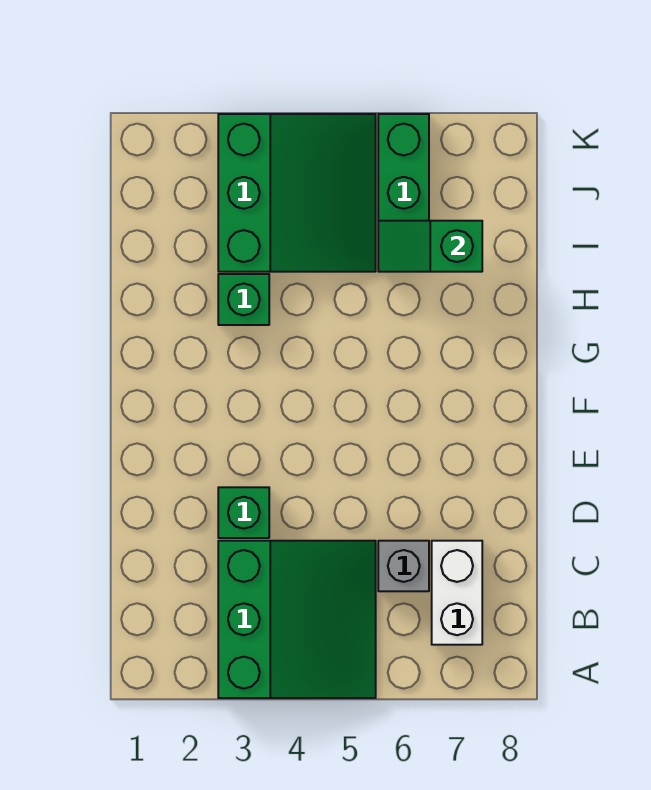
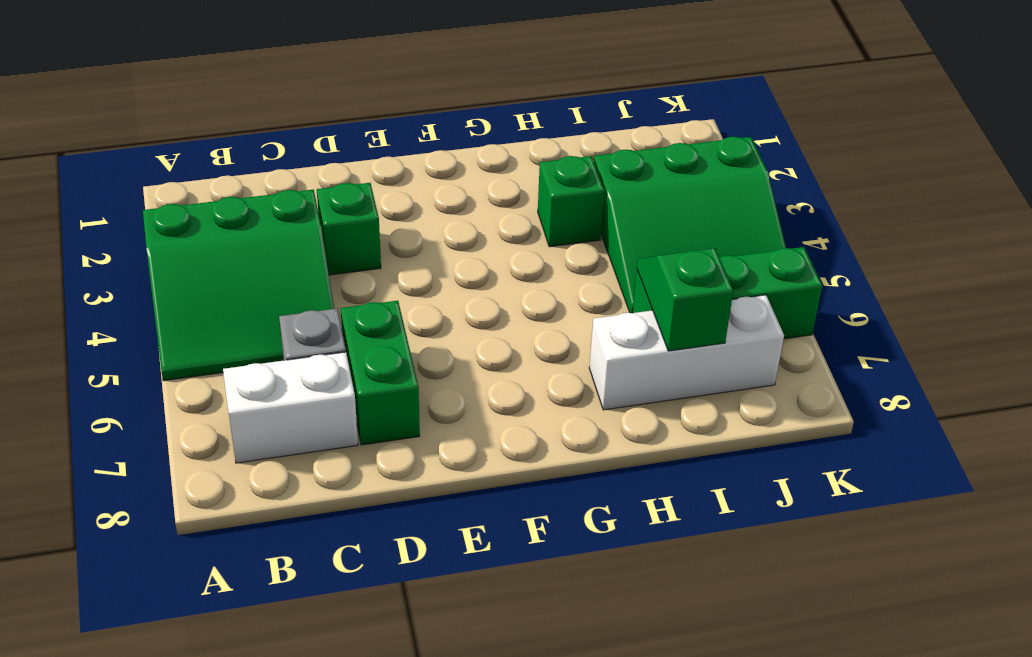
none -> green brick D6:D7 level 1
none -> white brick H7:J7 level 1

